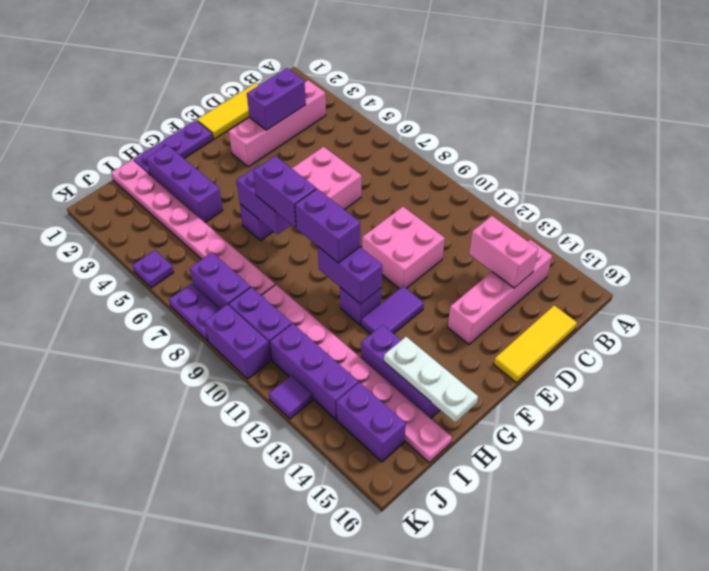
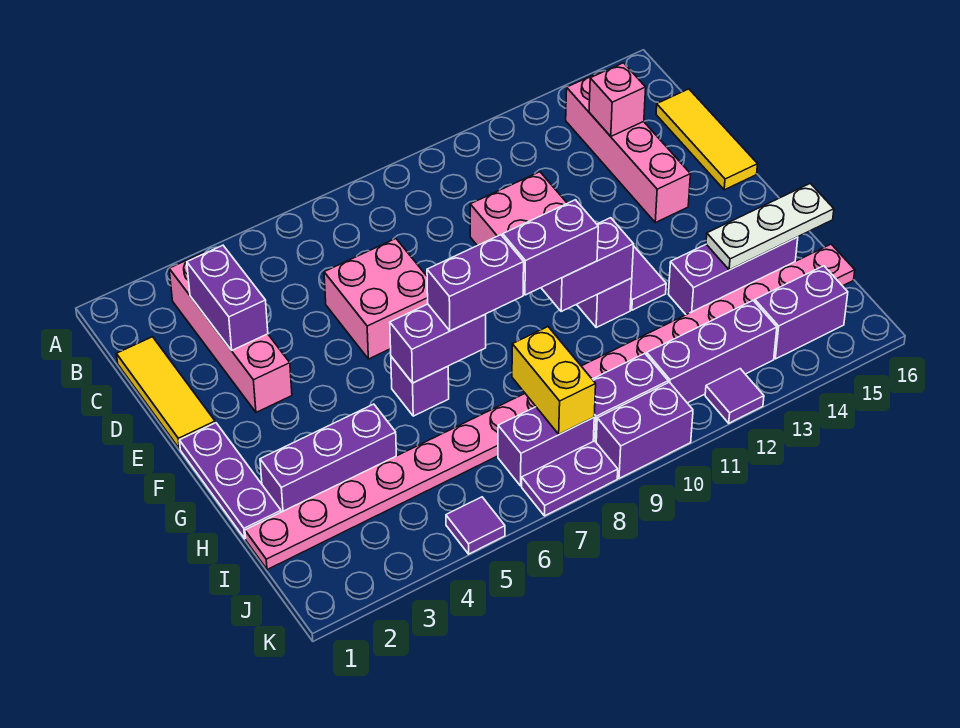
pink brick C13:C14 level 2 -> pink brick C14 level 2
none -> yellow brick I8:J8 level 2
purple plate K5 level 1 -> purple tile K5 level 1

